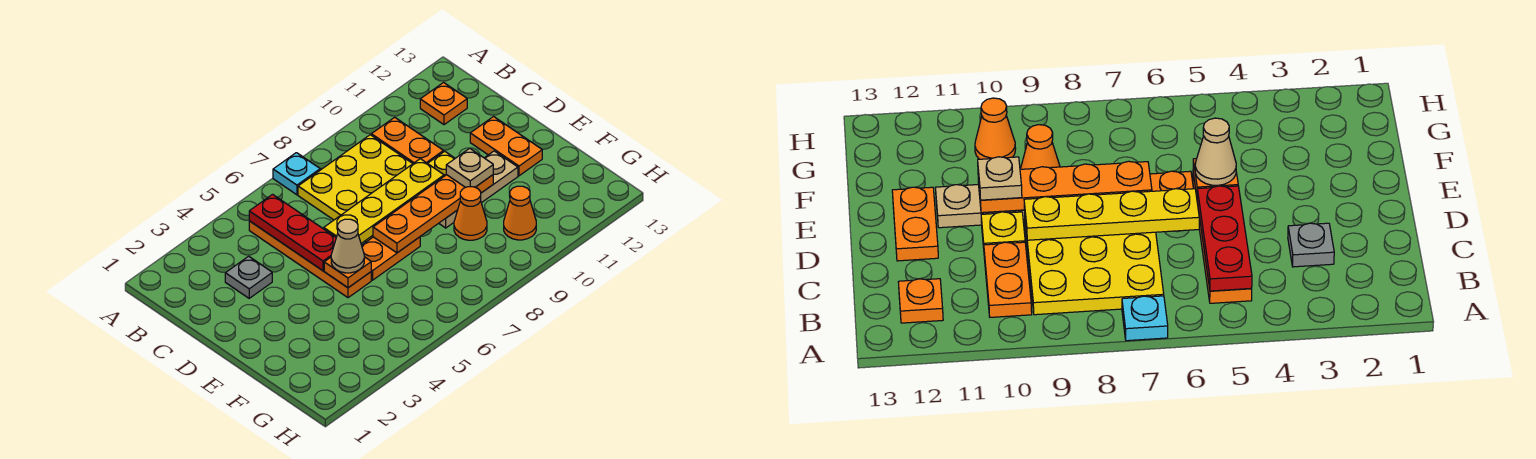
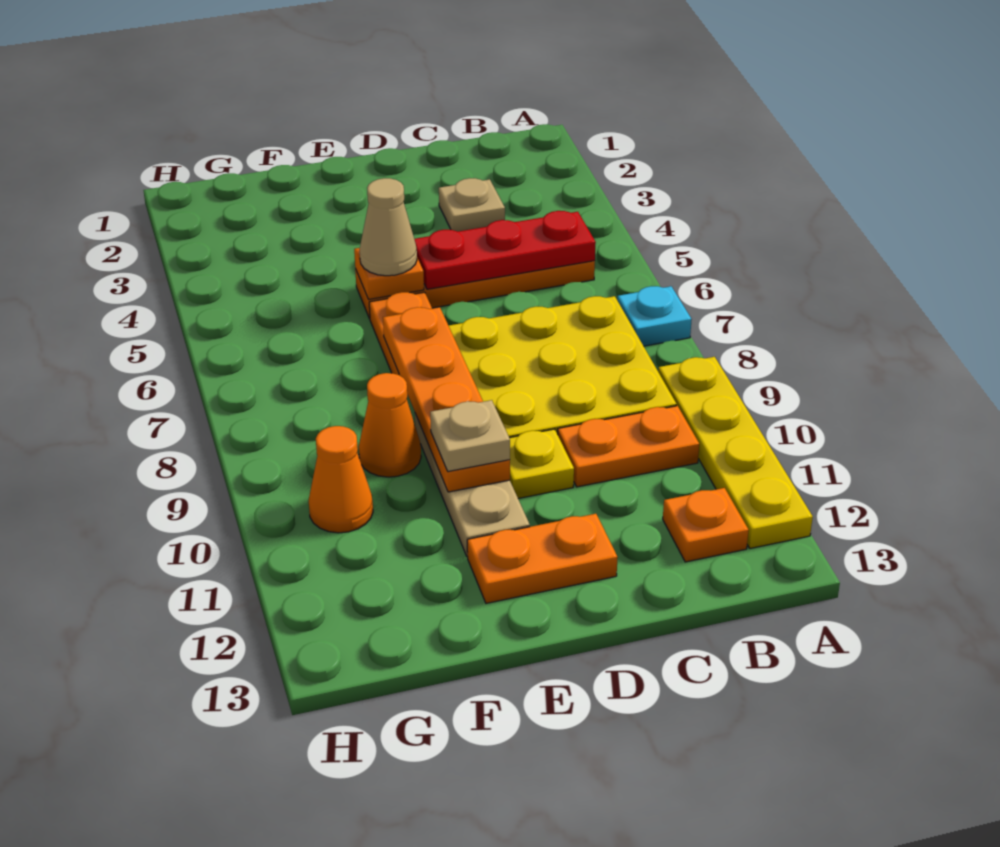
grey plate C3 level 1 -> tan plate C3 level 1
yellow plate D6:D9 level 2 -> yellow plate A9:A12 level 1

